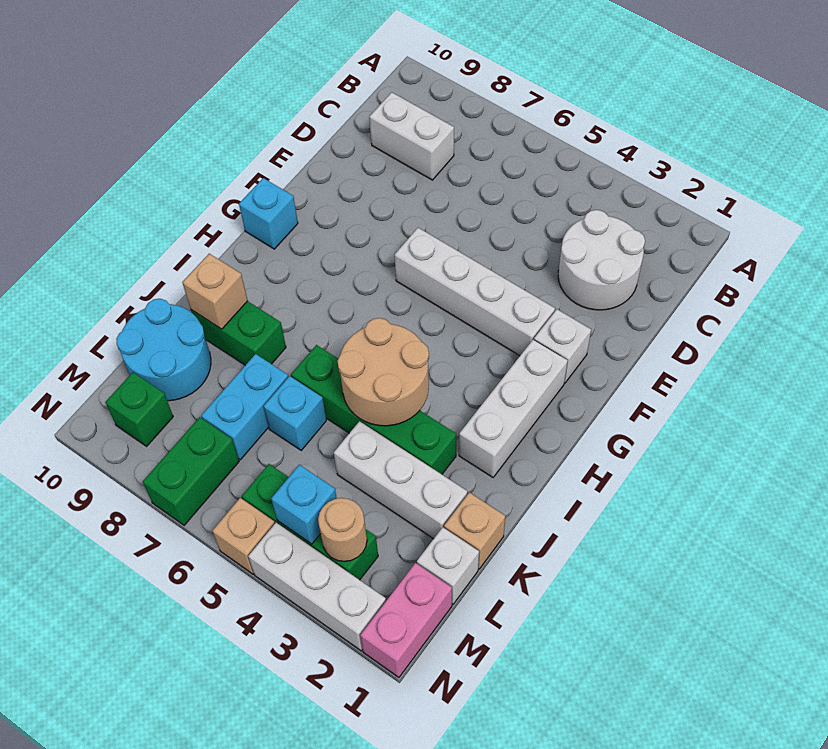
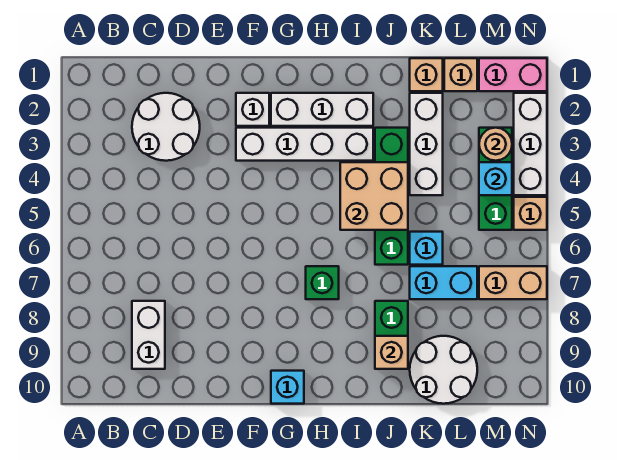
white brick F3:F6 level 1 -> white brick F3:I3 level 1
tan round brick I4:J5 level 2 -> tan brick I4:J5 level 2
cyan round brick K9:L10 level 1 -> white round brick K9:L10 level 1
white brick L1 level 1 -> tan brick L1 level 1
green brick M7:N7 level 1 -> tan brick M7:N7 level 1
green brick M9 level 1 -> green brick H7 level 1

